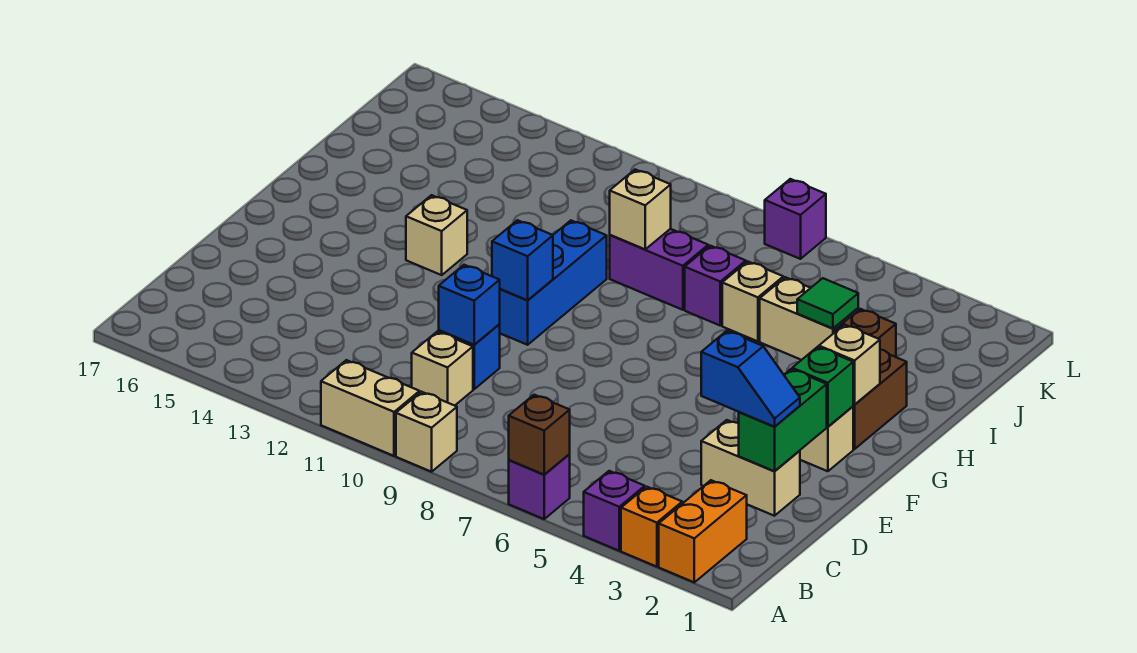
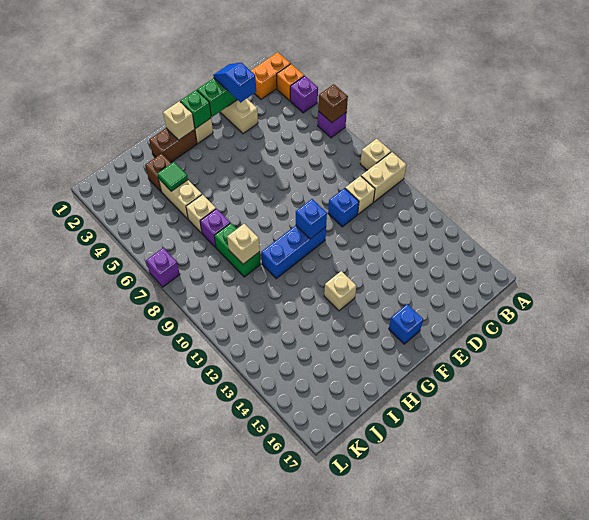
tan brick A10:A11 level 1 -> tan brick A10:B10 level 1
blue brick D10 level 2 -> blue brick F16 level 1
purple brick I8:I9 level 1 -> green brick I8:I9 level 1

